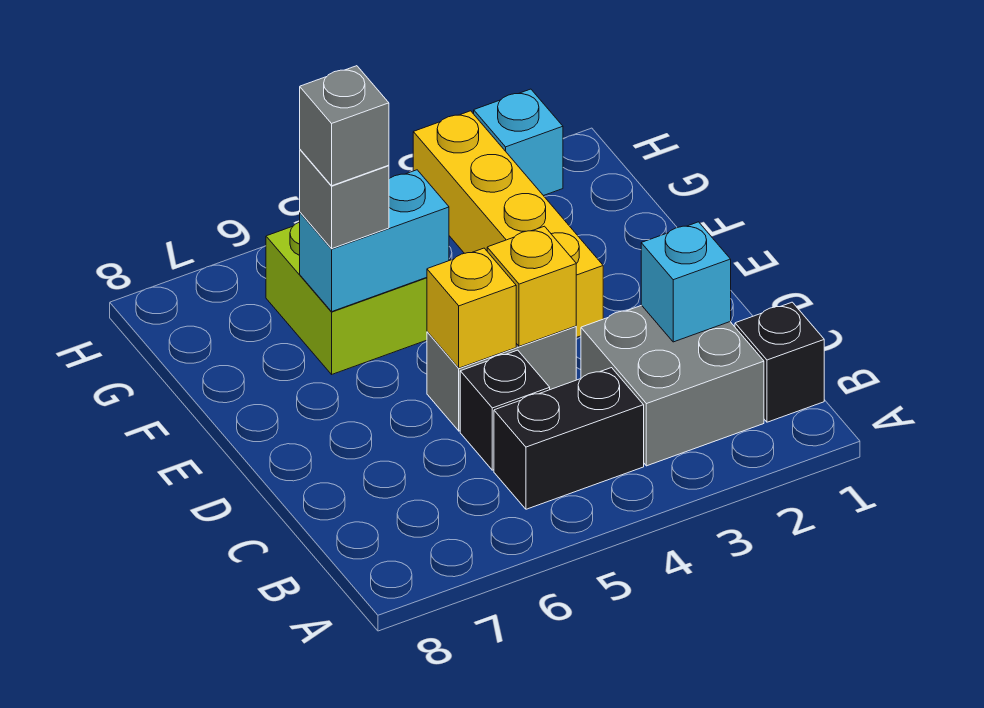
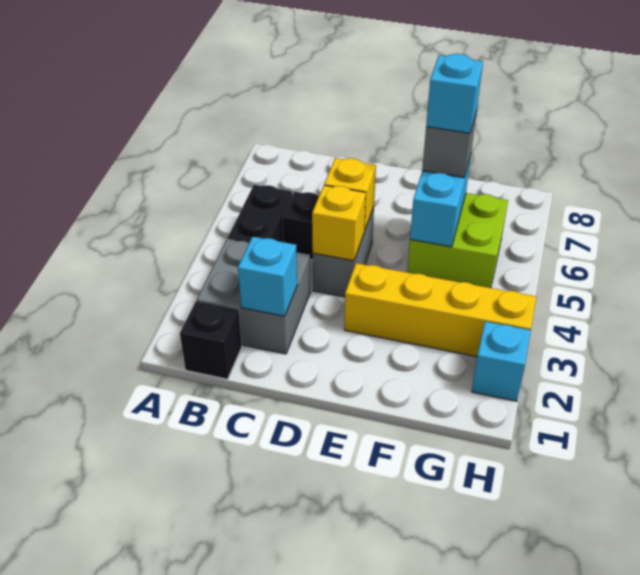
grey brick F6 level 4 -> cyan brick F6 level 4

